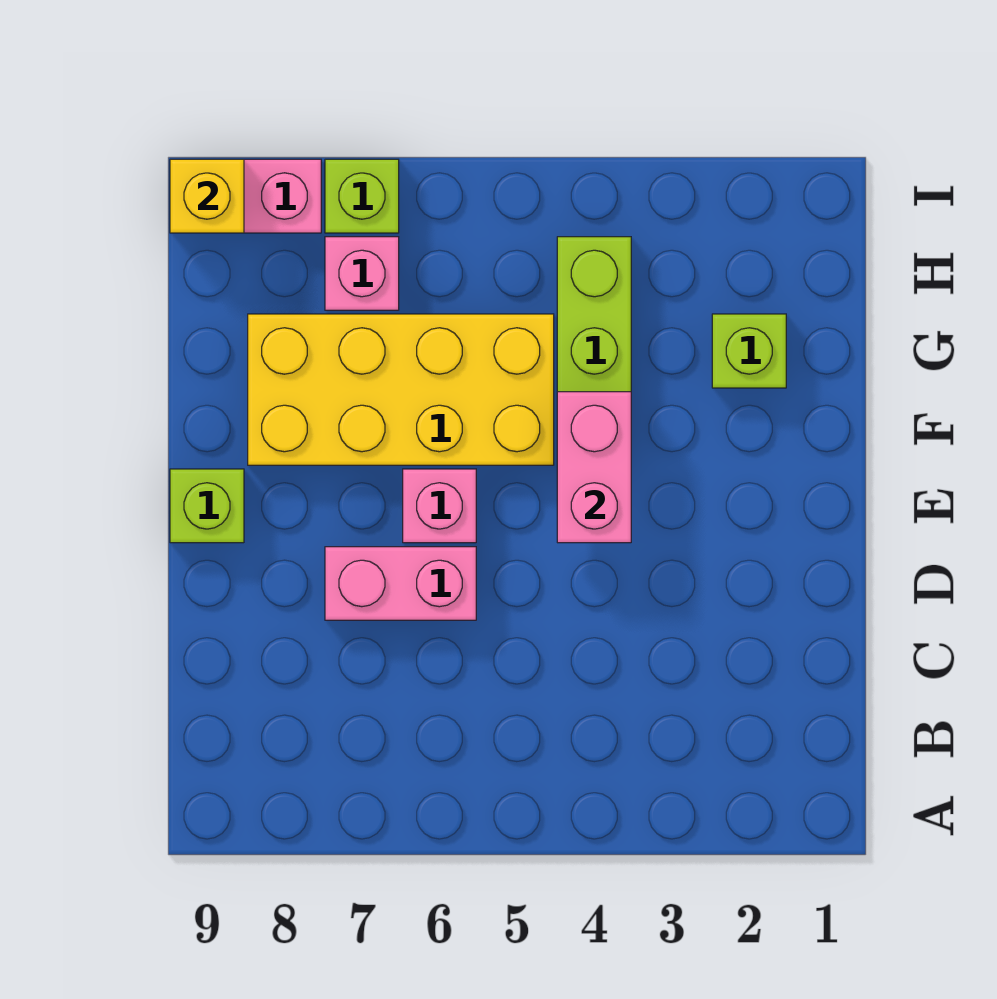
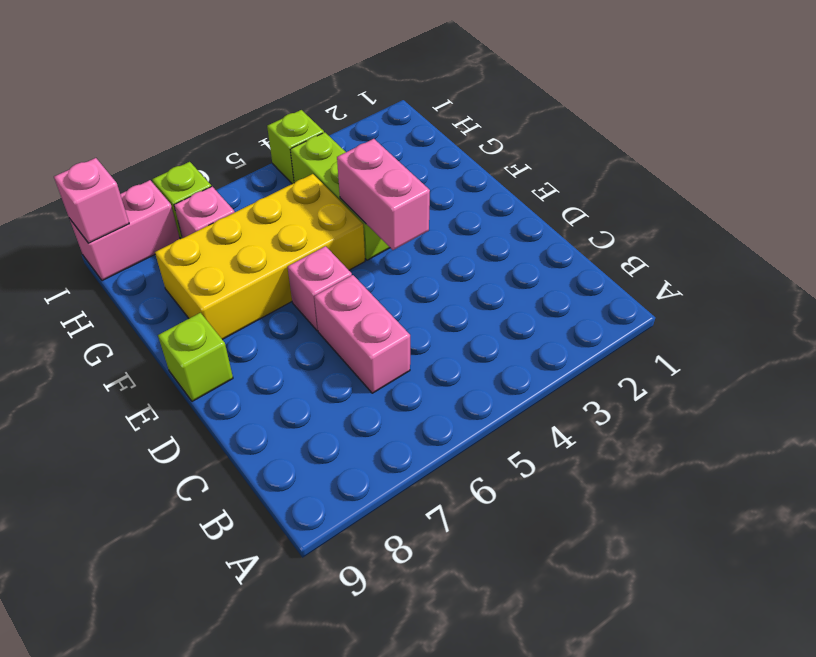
pink brick D6:D7 level 1 -> pink brick C6:D6 level 1
lime brick G2 level 1 -> lime brick I4 level 1
yellow brick I9 level 2 -> pink brick I9 level 2

